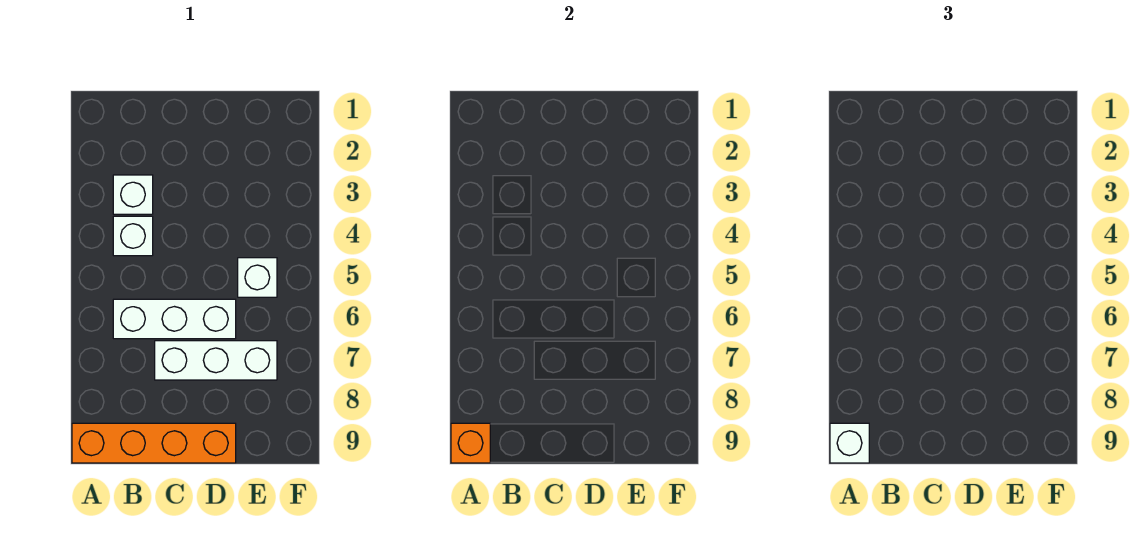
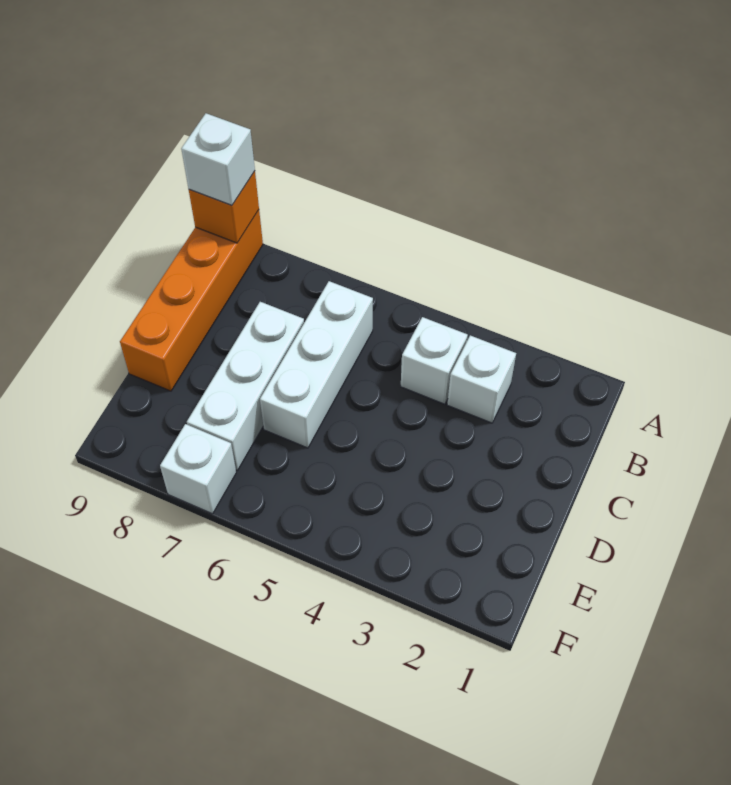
white brick E5 level 1 -> white brick F7 level 1

